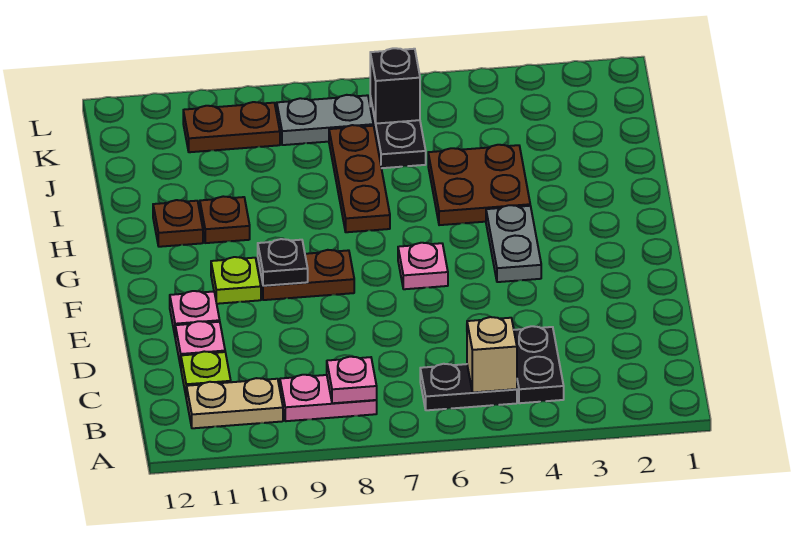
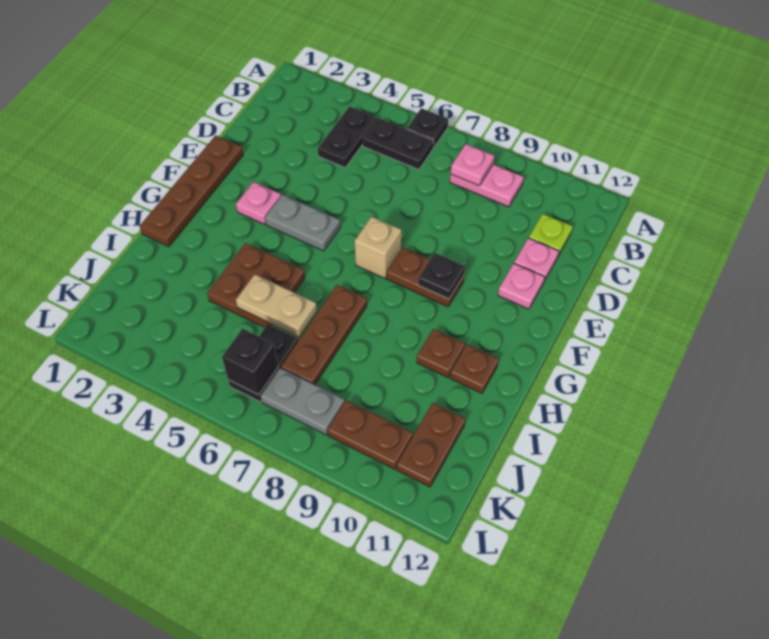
none -> black plate A6 level 1
tan brick B5 level 2 -> tan brick F7 level 1
tan plate B10:B11 level 1 -> tan plate I5:I6 level 2
none -> brown plate E1:H1 level 1
grey plate F4:G4 level 1 -> grey plate F4:F5 level 1
pink plate F6 level 1 -> pink plate F3 level 1
lime plate F10 level 1 -> none
none -> brown plate J11:K11 level 1

